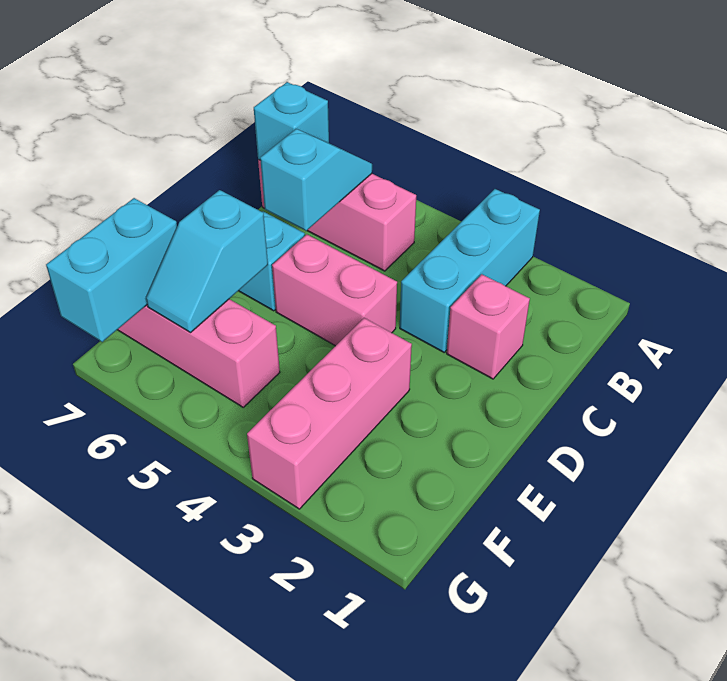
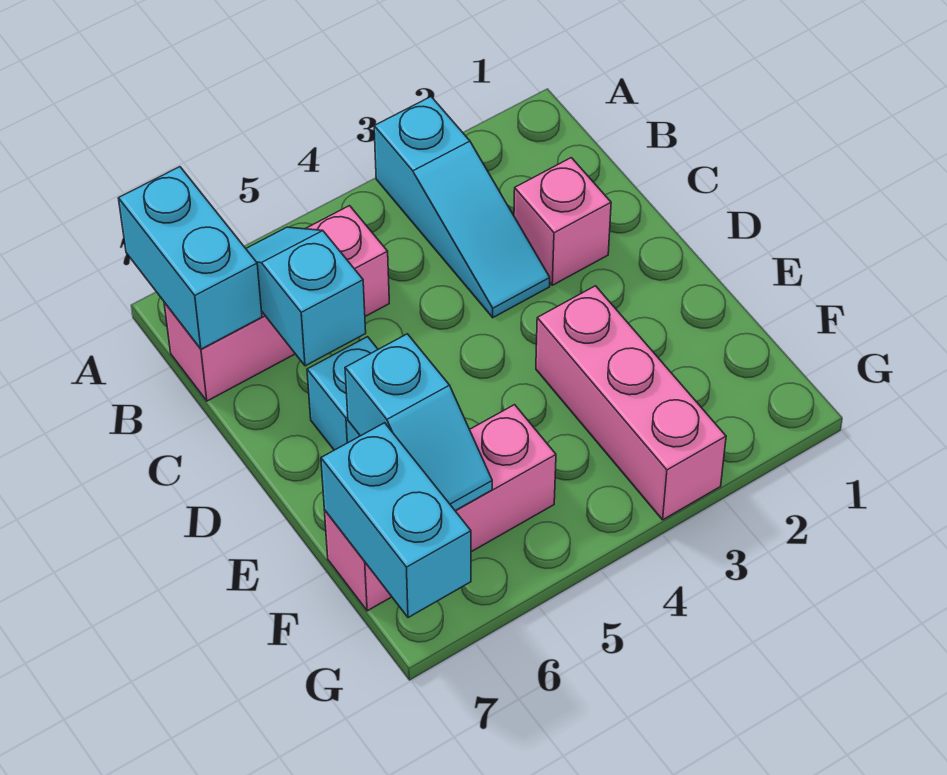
cyan brick A3:C3 level 1 -> cyan slope A3:C3 level 1 top A
cyan brick B7 level 2 -> cyan brick A7:B7 level 2
pink brick D4:D5 level 1 -> none

